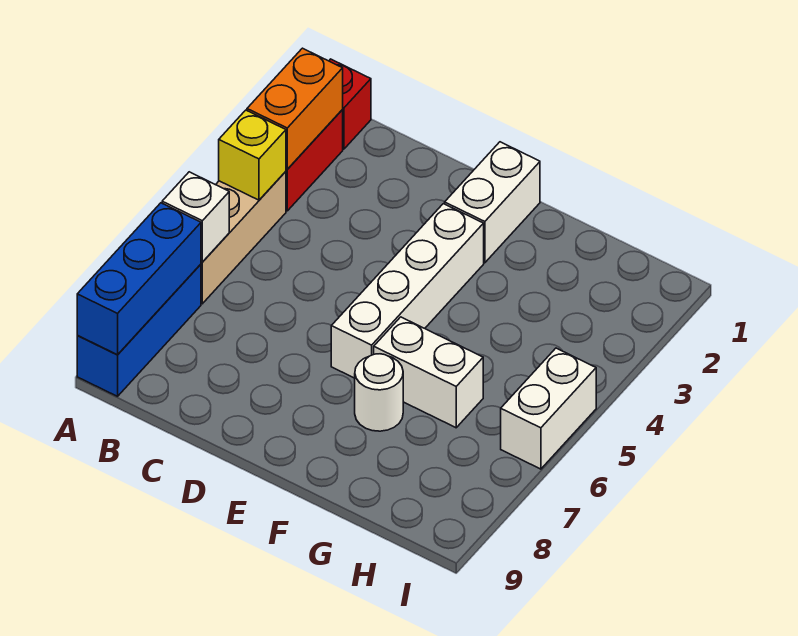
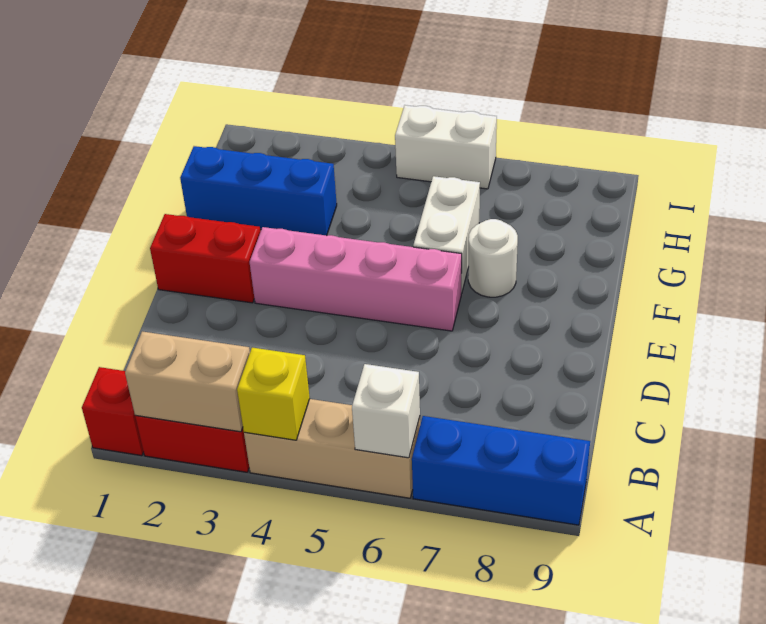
orange brick A2:A3 level 2 -> tan brick A2:A3 level 2
blue brick A7:A9 level 2 -> blue brick G1:G3 level 1
white brick E1:E2 level 1 -> red brick E1:E2 level 1
white brick E3:E6 level 1 -> pink brick E3:E6 level 1

